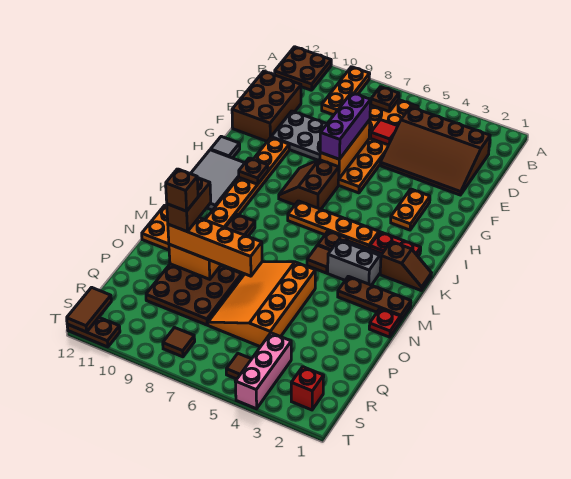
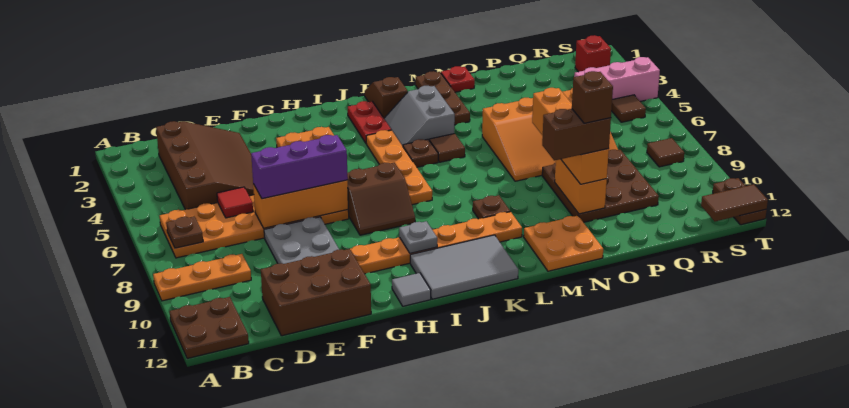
brown plate I10 level 2 -> grey plate I10 level 2

